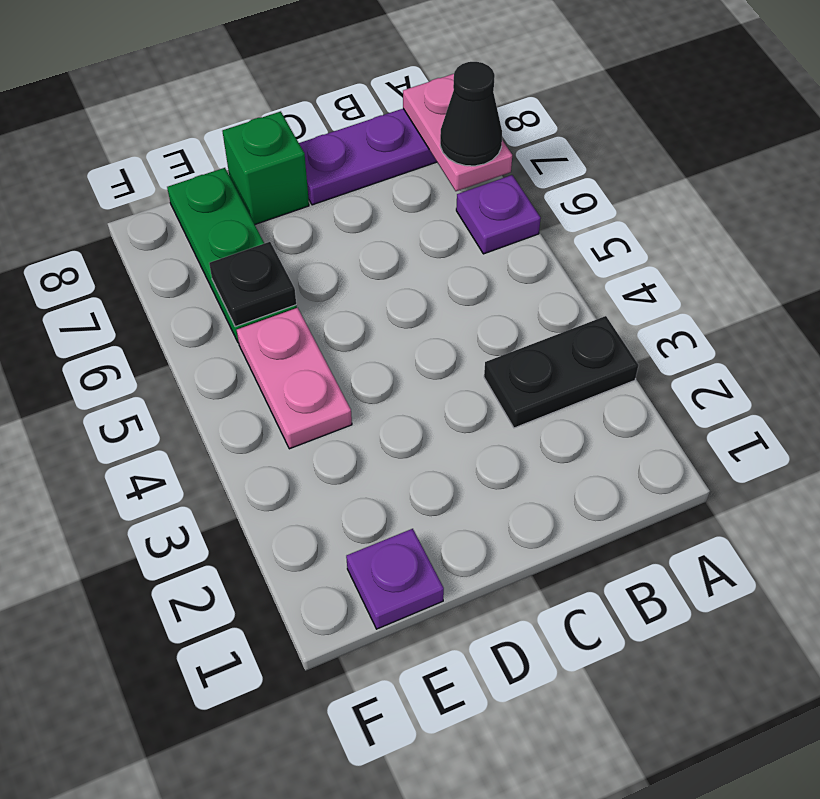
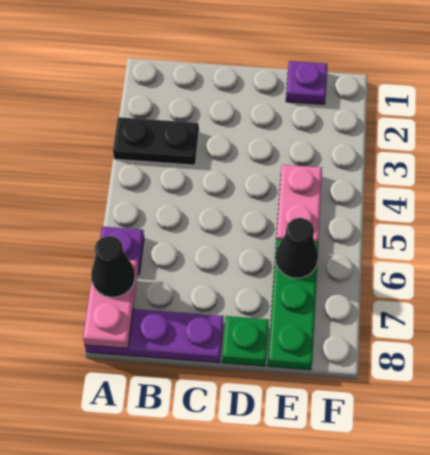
green brick D8 level 1 -> green plate D8 level 1
black plate E6 level 2 -> black cone E6 level 2

